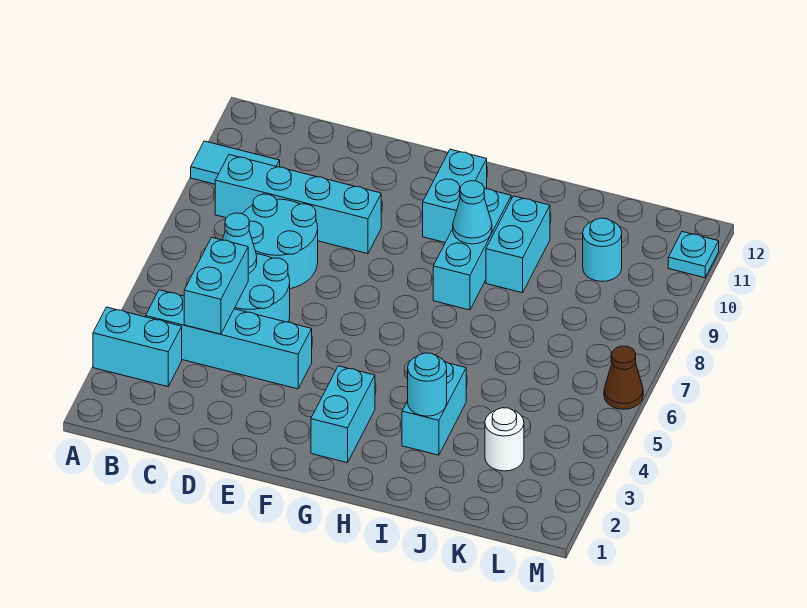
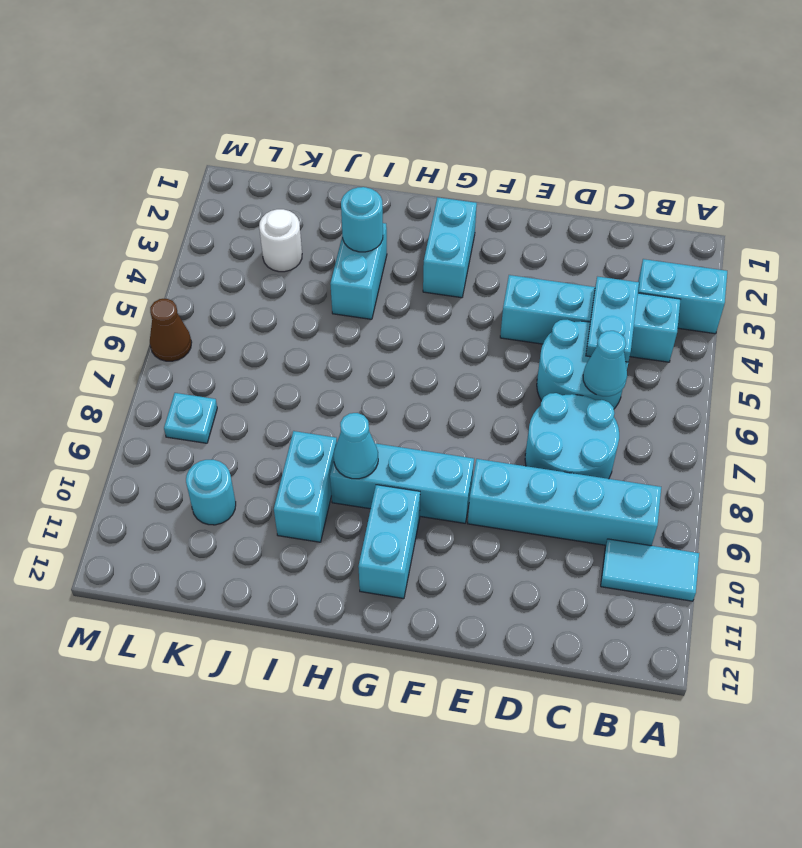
cyan brick C4:C5 level 2 -> cyan plate C4:C5 level 2
cyan brick H8:H10 level 1 -> cyan brick F9:H9 level 1
cyan plate M11 level 1 -> cyan plate L8 level 1

